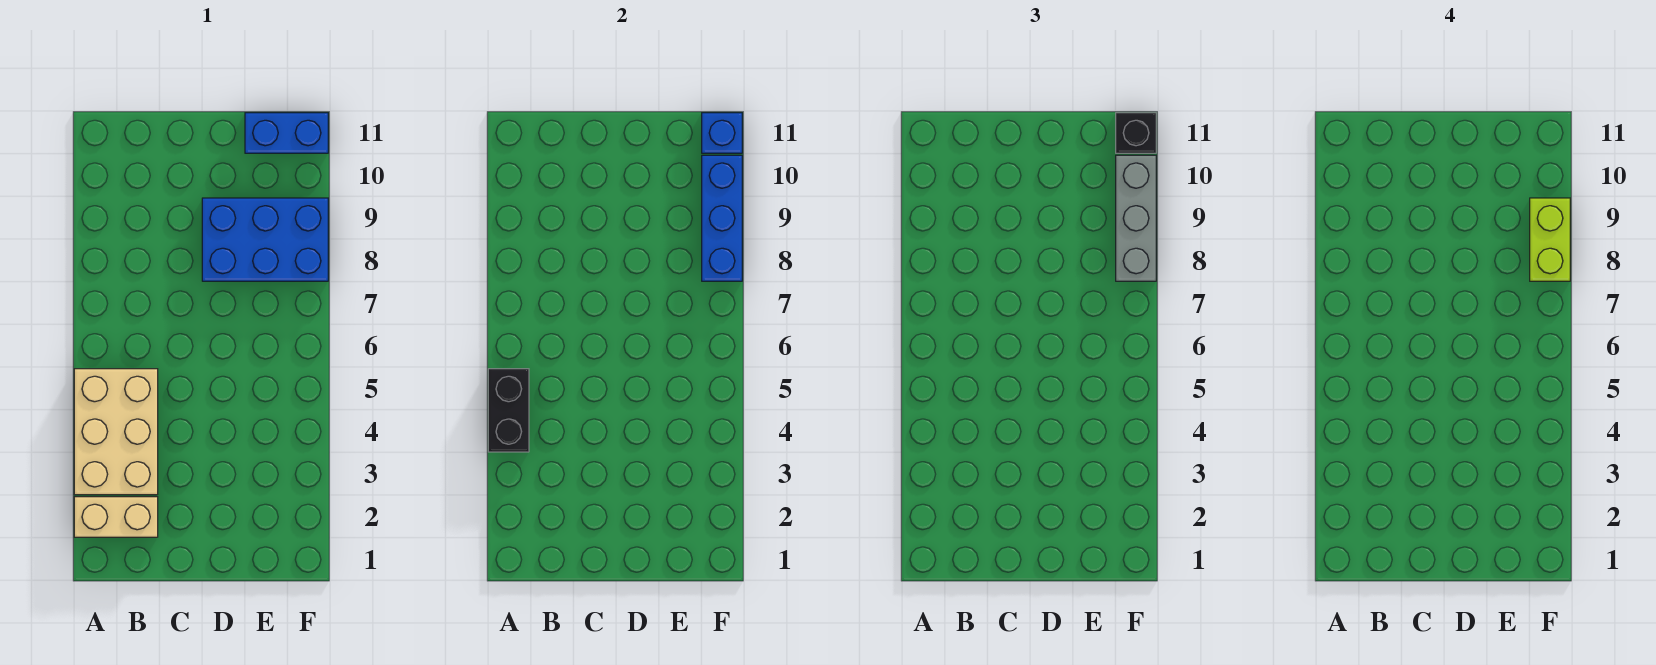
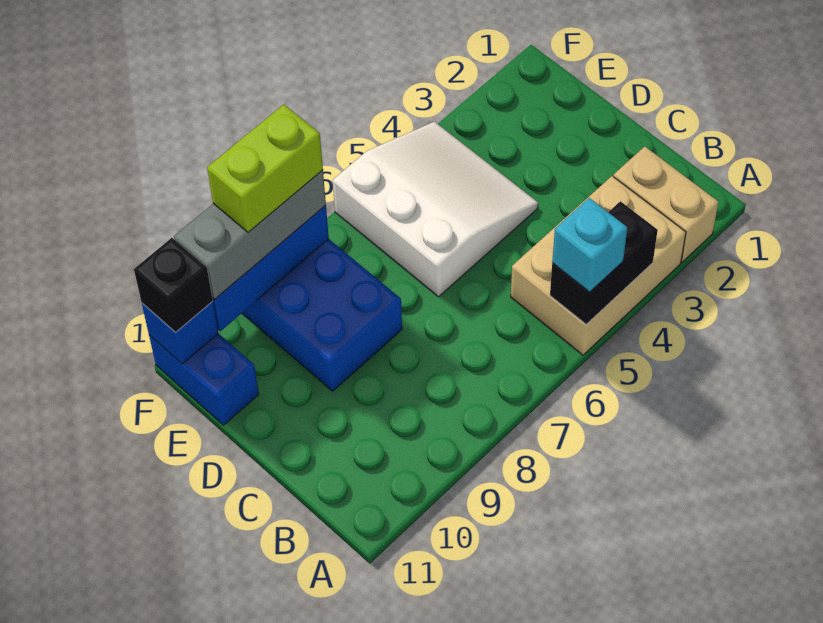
none -> cyan brick A5 level 3
none -> white slope D4:F6 level 1 top 6

